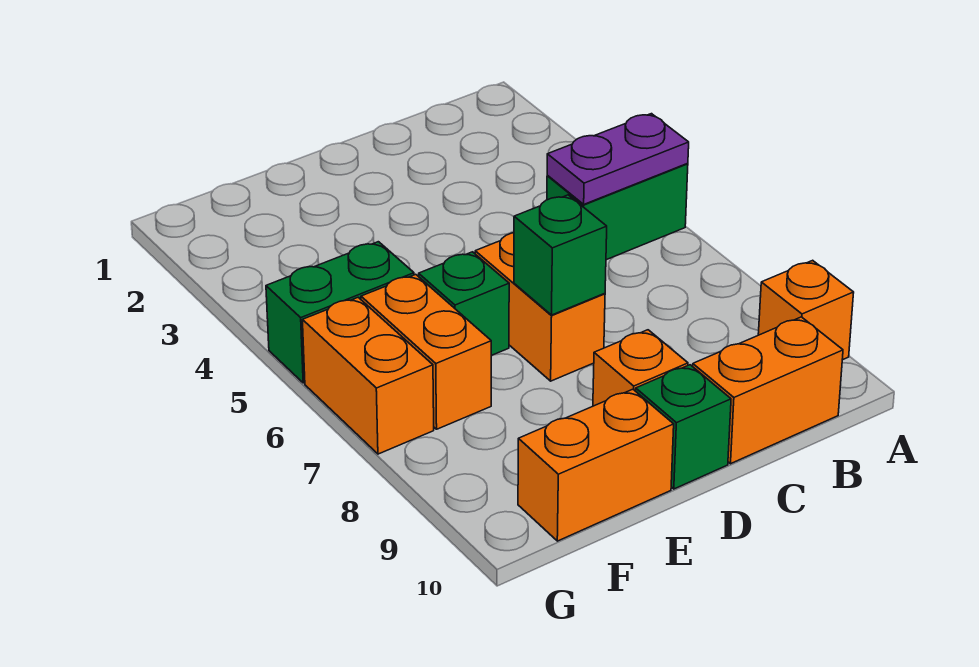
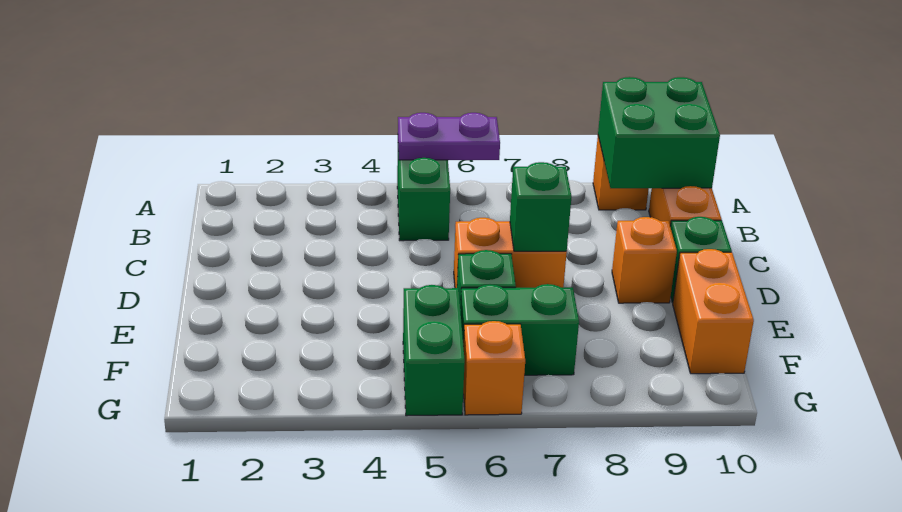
purple plate A5:B5 level 2 -> purple plate A5:A6 level 2
none -> green brick A9:B10 level 2
orange brick F6:F7 level 1 -> green brick F6:F7 level 1
orange brick G6:G7 level 1 -> orange brick G6 level 1

